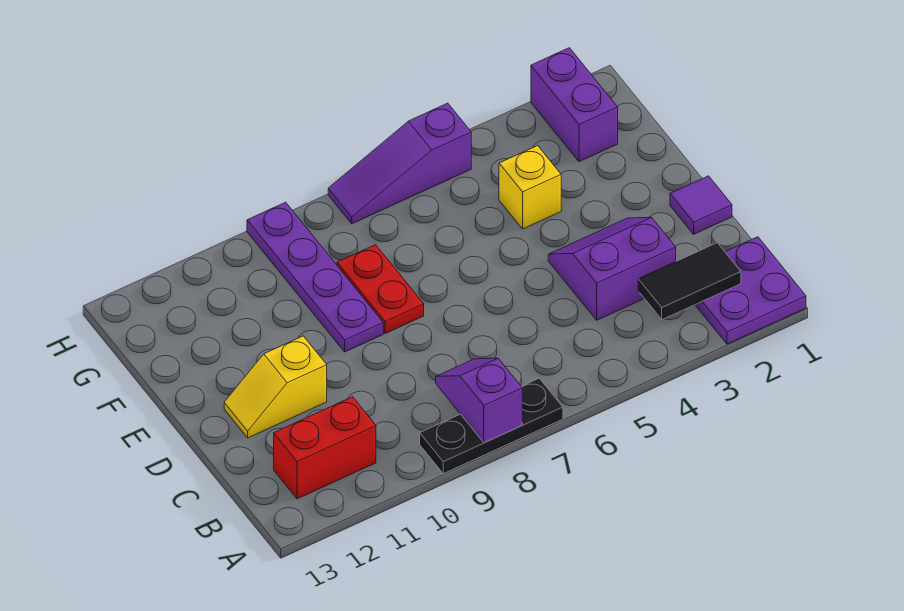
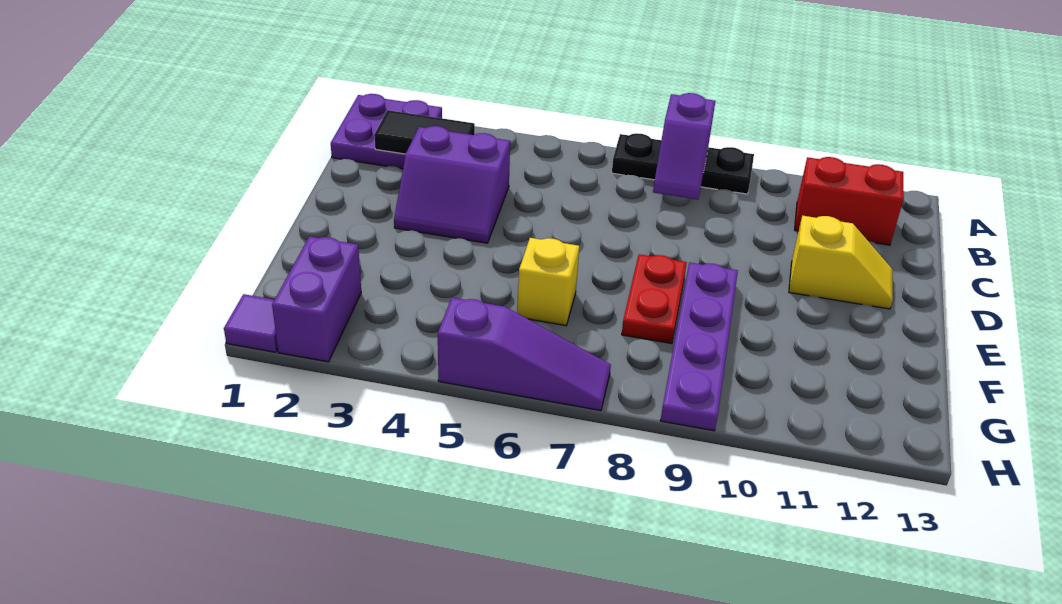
purple tile D1 level 1 -> purple tile H1 level 1
yellow brick F4 level 1 -> yellow brick F6 level 1

